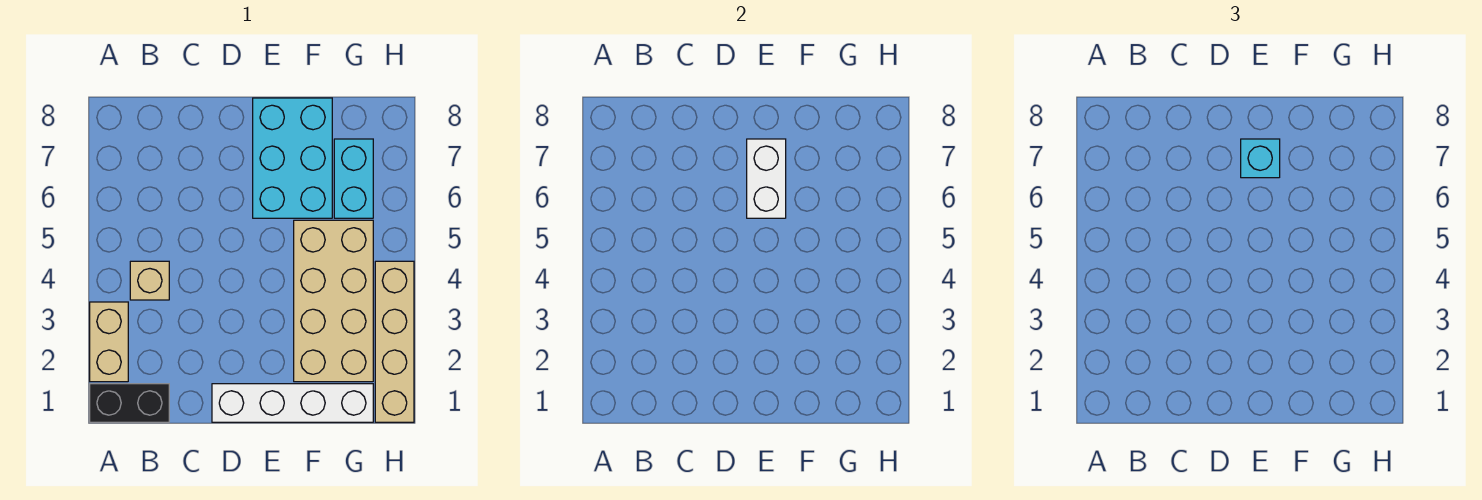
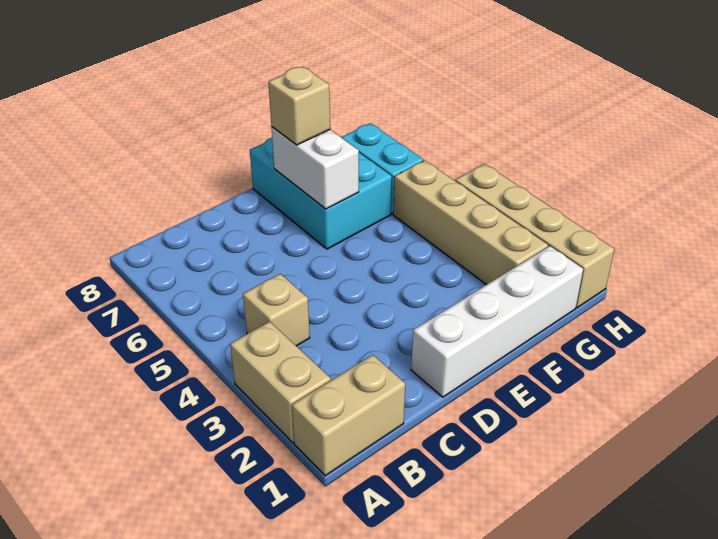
black brick A1:B1 level 1 -> tan brick A1:B1 level 1
cyan brick E7 level 3 -> tan brick E7 level 3
tan brick F2:G5 level 1 -> tan brick G2:G5 level 1

